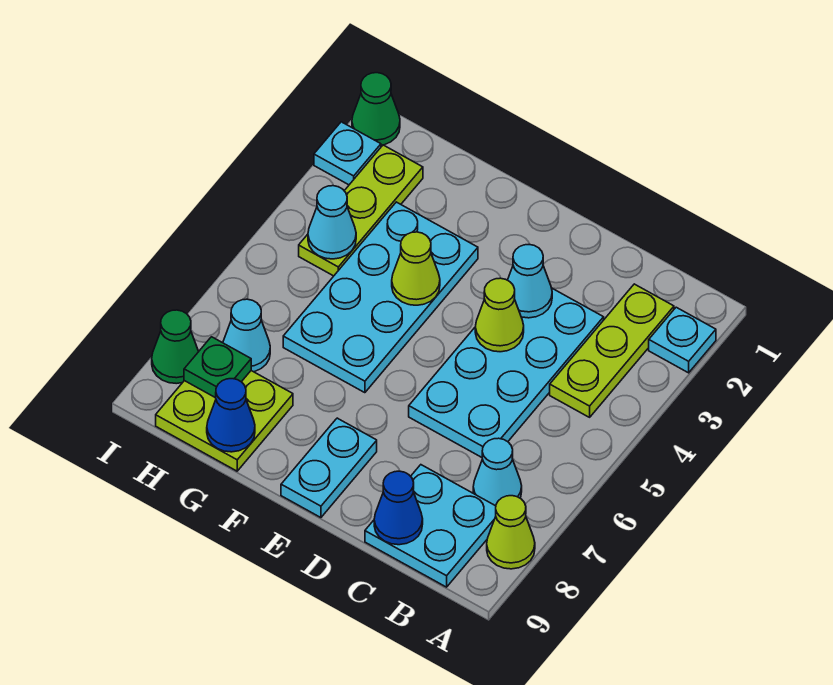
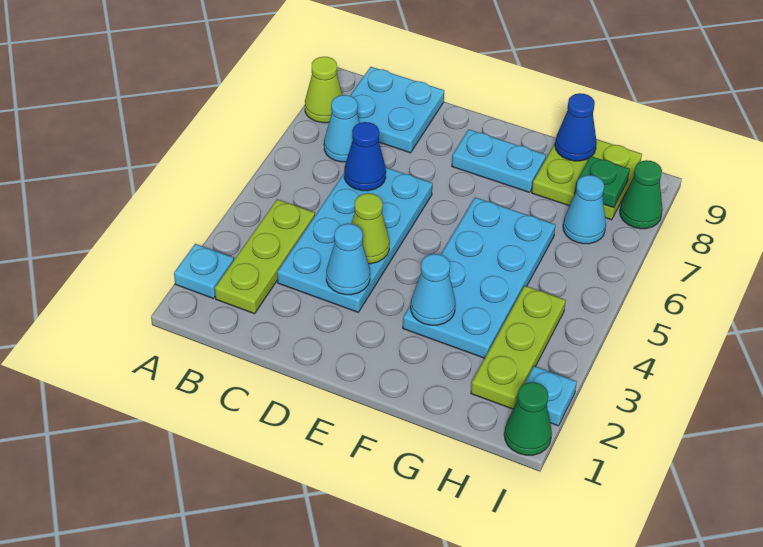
blue cone C9 level 2 -> blue cone C6 level 2
cyan plate E8:E9 level 1 -> cyan plate E8:F8 level 1
lime cone F4 level 2 -> none
cyan cone H4 level 2 -> cyan cone F3 level 2

